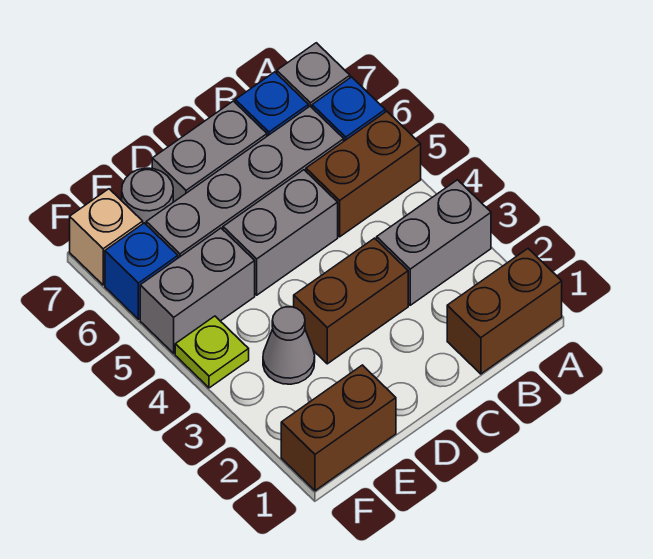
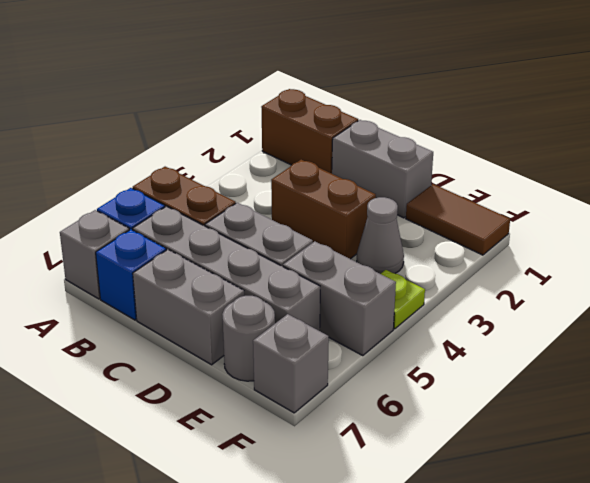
grey brick A3:B3 level 1 -> grey brick C1:D1 level 1
brown brick E1:F1 level 1 -> brown tile E1:F1 level 1
blue brick F6 level 1 -> none
tan brick F7 level 1 -> grey brick F7 level 1

